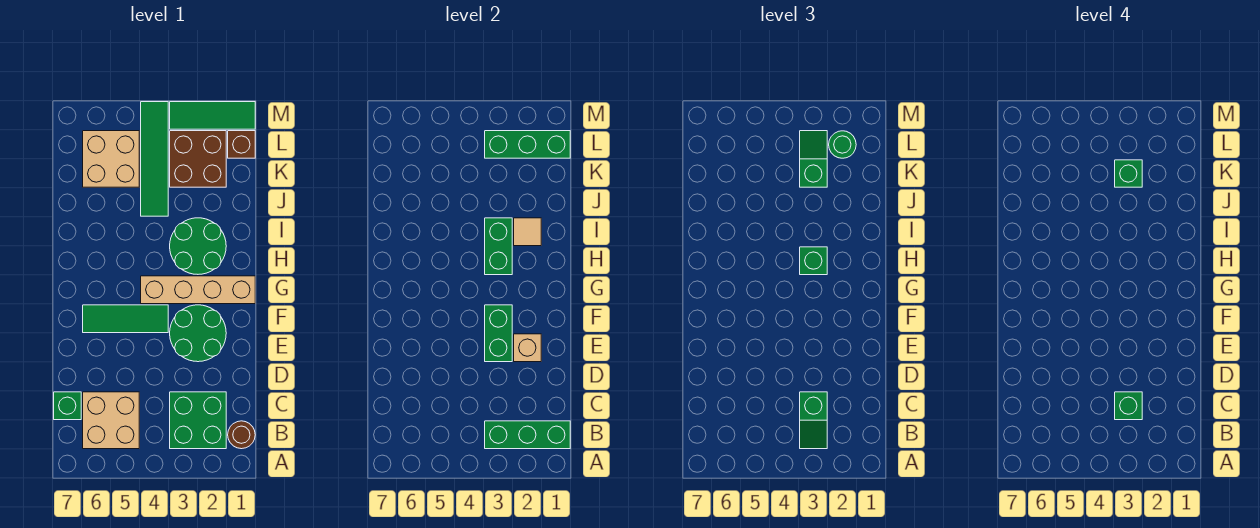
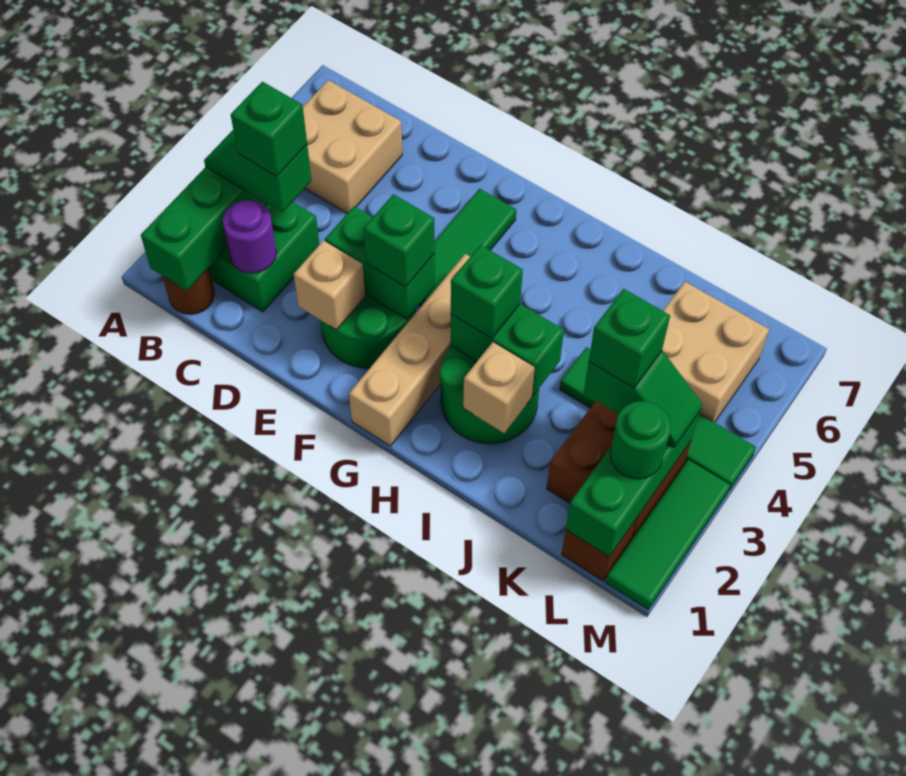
none -> purple round brick C2 level 2
green brick C7 level 1 -> green brick F3 level 3
tan tile I2 level 2 -> tan brick I2 level 2

